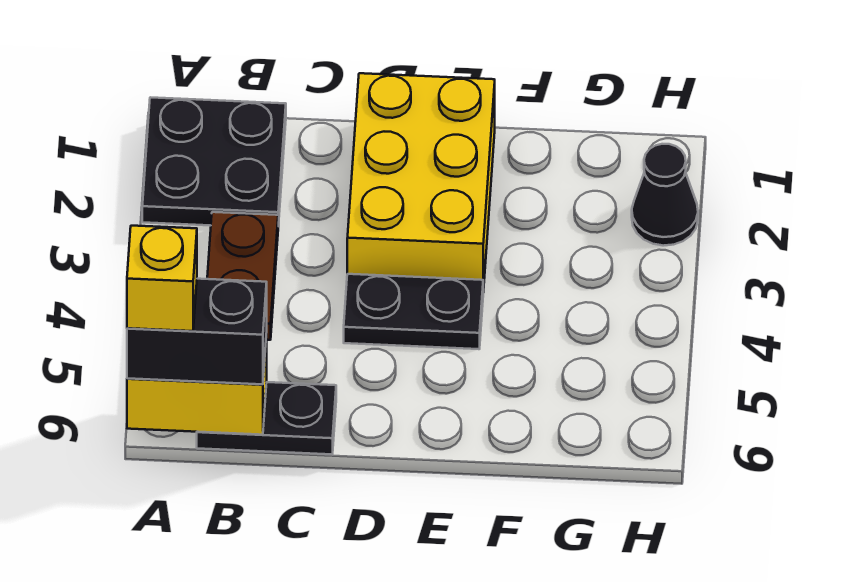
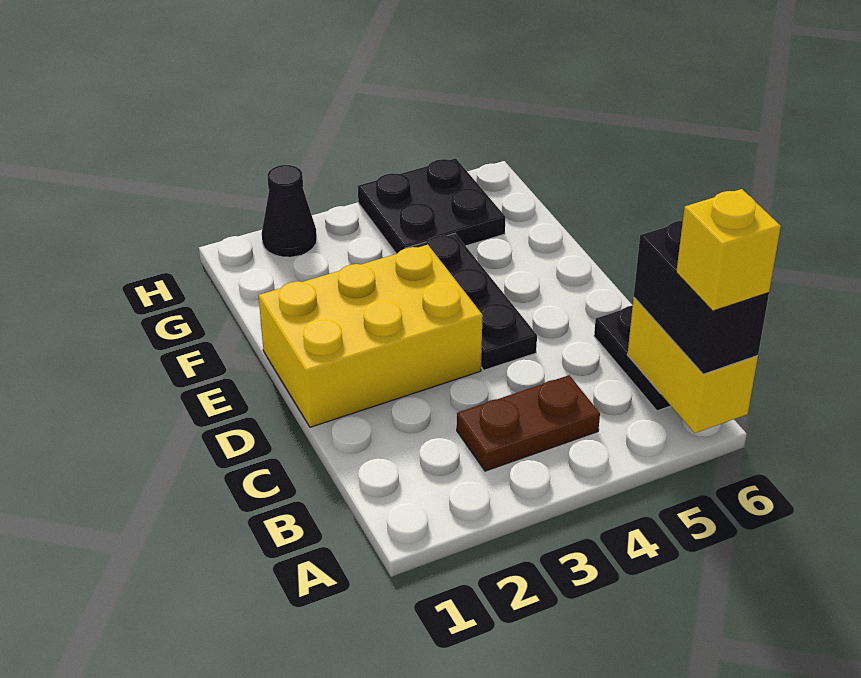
black plate A1:B2 level 1 -> black plate G4:H5 level 1
black plate D4:E4 level 1 -> black plate D4:F4 level 1

